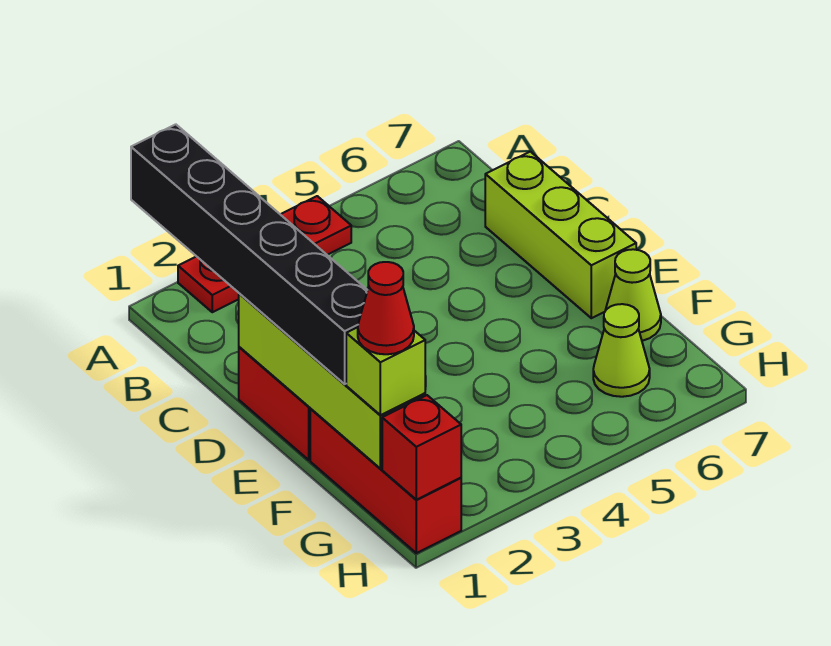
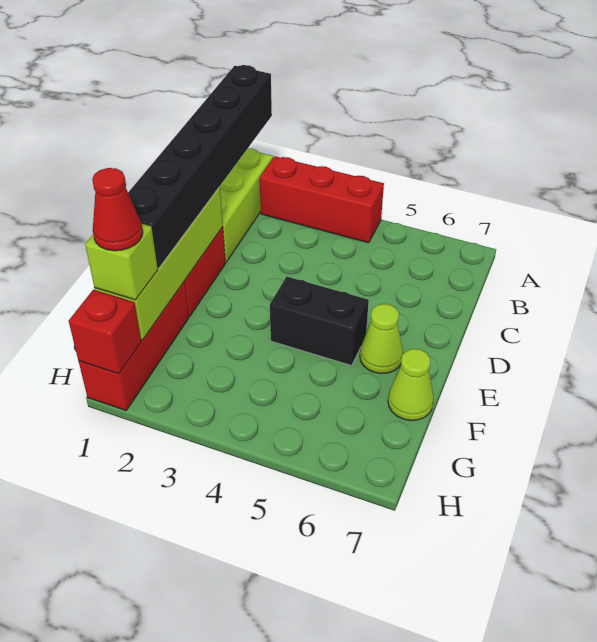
red plate A2:A4 level 1 -> red brick A2:A4 level 1
lime brick C7:E7 level 1 -> lime brick A1:C1 level 1
none -> black brick E4:E5 level 1
lime cone G6 level 1 -> lime cone E6 level 1

